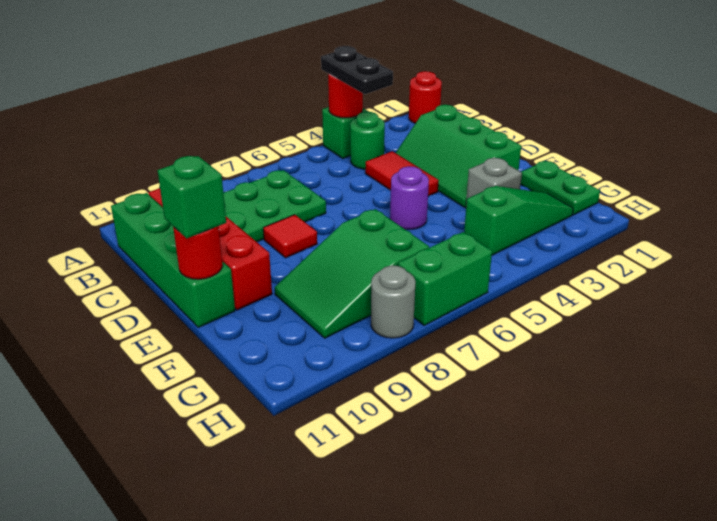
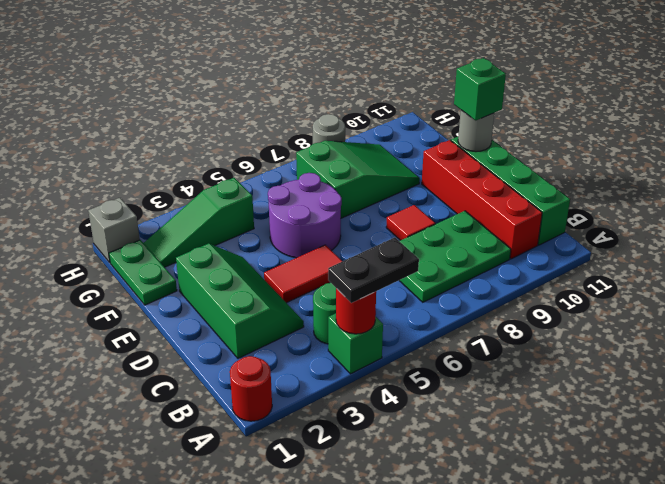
black plate A4:B4 level 3 -> black plate A4:A5 level 3
red tile C4:D4 level 1 -> red tile D4:D5 level 1
purple round brick E5 level 1 -> purple round brick E5:F6 level 1
red round brick E11 level 2 -> grey round brick E11 level 2
grey brick F3 level 1 -> grey brick H1 level 1
green brick H6:H7 level 1 -> none

